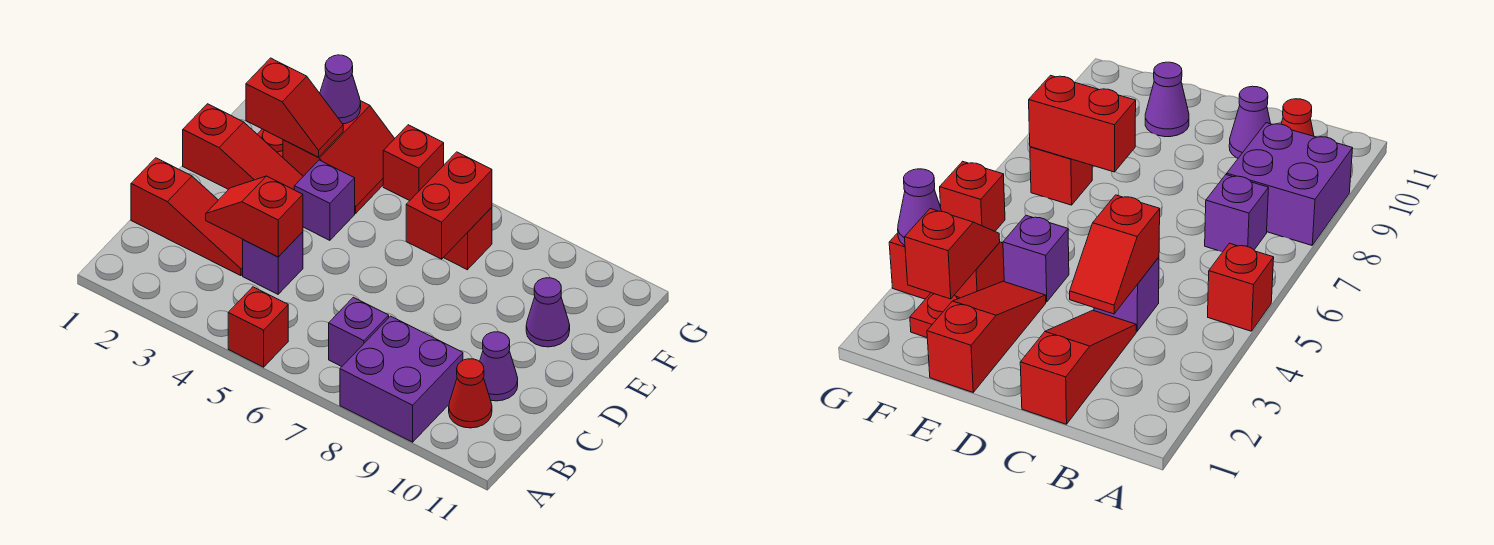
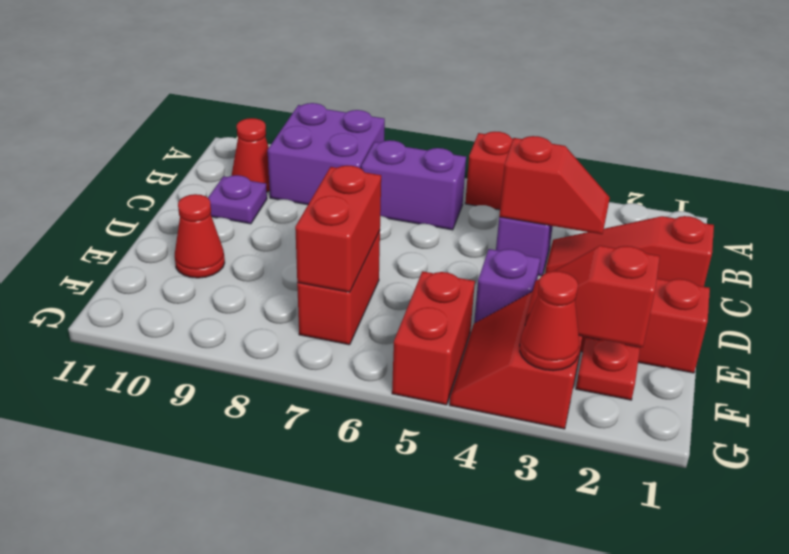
purple brick B7 level 1 -> purple brick B6:B7 level 1
purple cone C10 level 1 -> purple plate C10 level 1
purple cone E10 level 1 -> red cone E10 level 1
red brick F7 level 1 -> red brick E7:F7 level 1
purple cone G3 level 2 -> red cone G3 level 2
red brick G5 level 1 -> red brick F5:G5 level 1

